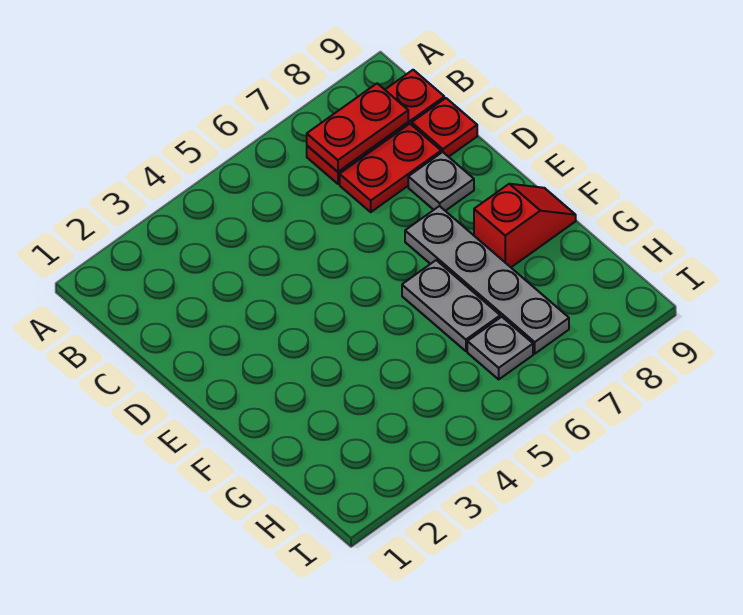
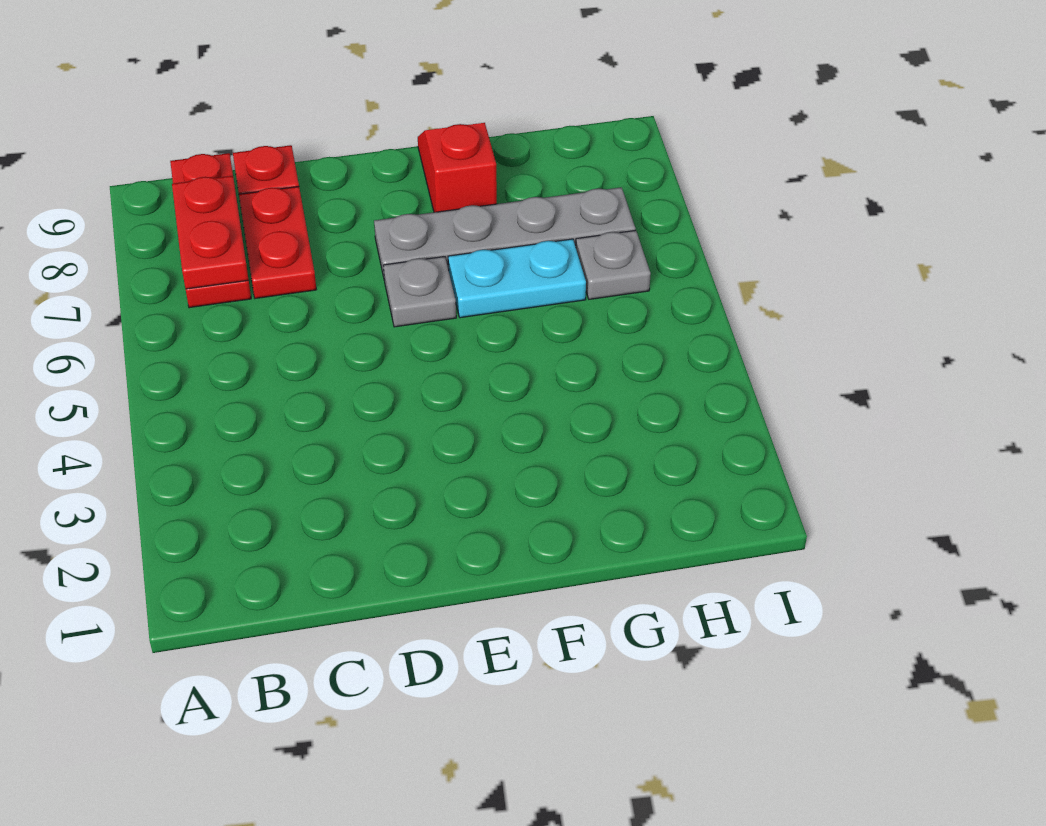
grey plate D8 level 1 -> grey plate E6 level 1
grey plate F6:G6 level 1 -> cyan plate F6:G6 level 1

